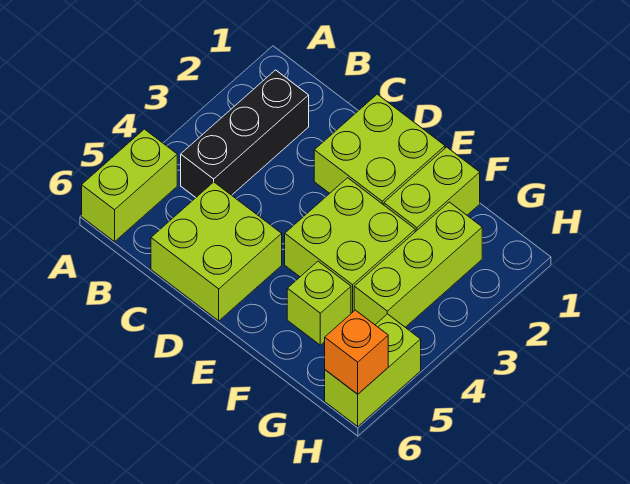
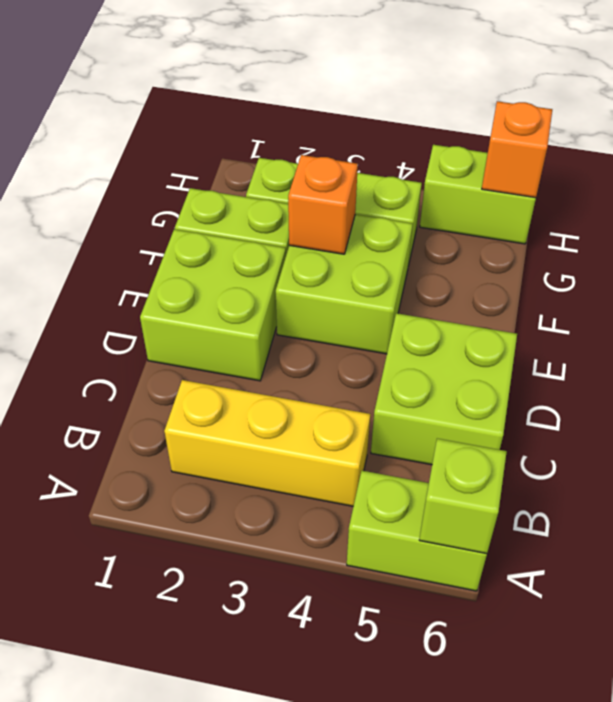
black brick B2:B4 level 1 -> yellow brick B2:B4 level 1
none -> orange brick F3 level 2
lime brick F5 level 1 -> lime brick A6 level 2

